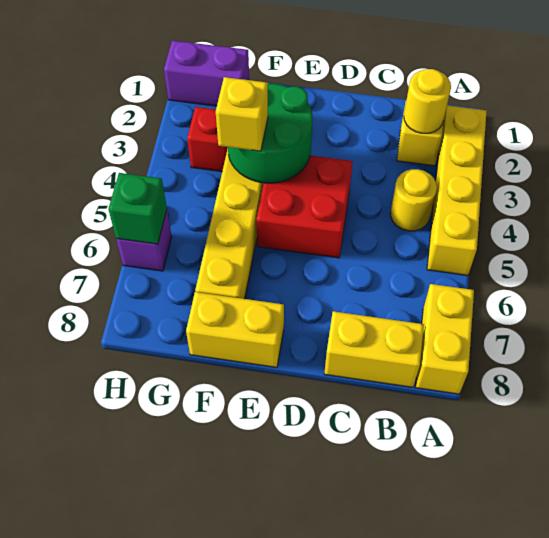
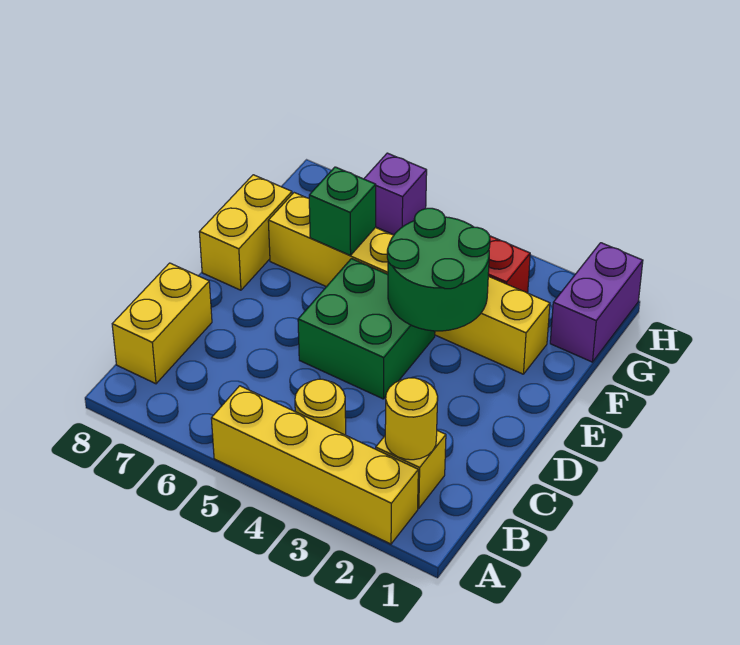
yellow brick A7:A8 level 1 -> none
red brick D4:E5 level 1 -> green brick D4:E5 level 1
yellow brick F4 level 3 -> none
green brick H6 level 2 -> green brick F6 level 2

